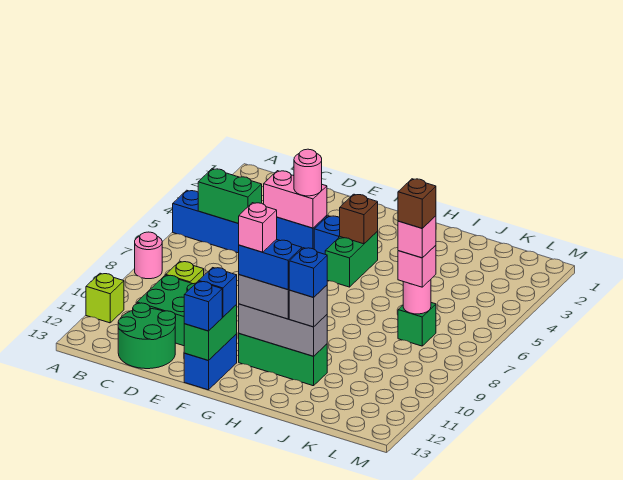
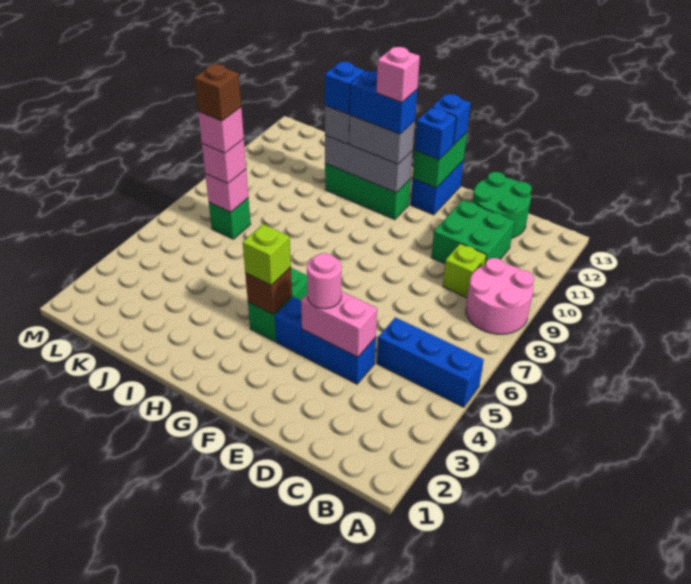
pink round brick A8 level 1 -> pink round brick A8:B9 level 1
lime brick A11 level 1 -> lime brick G4 level 3
green brick B5:C5 level 2 -> none
pink round brick K7 level 2 -> pink brick K7 level 2

